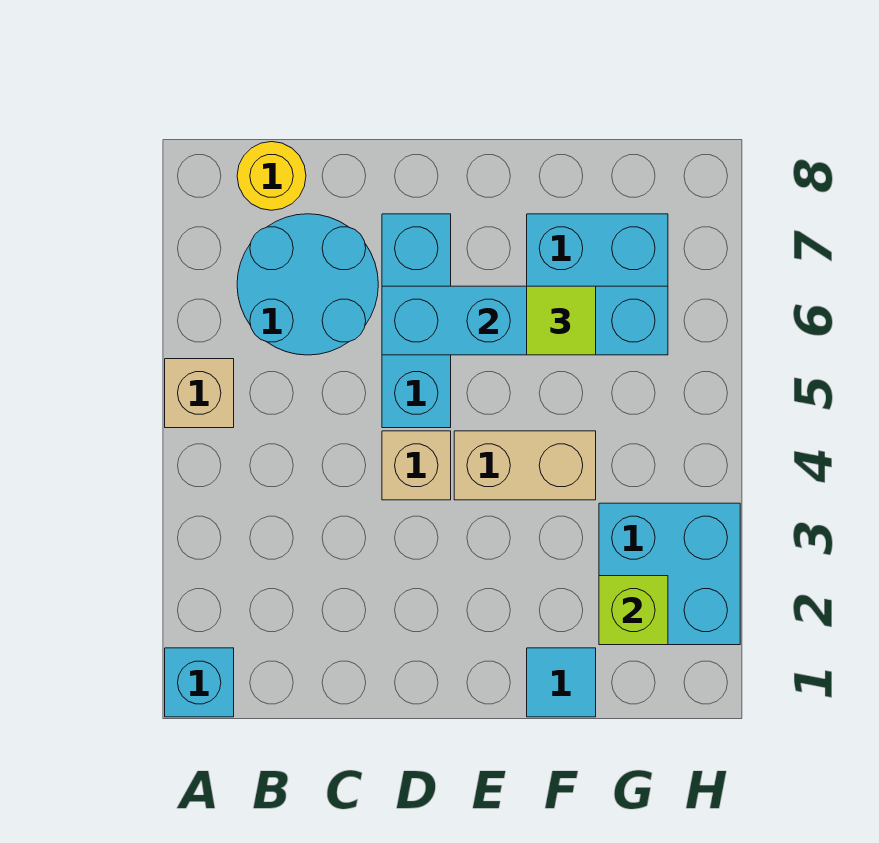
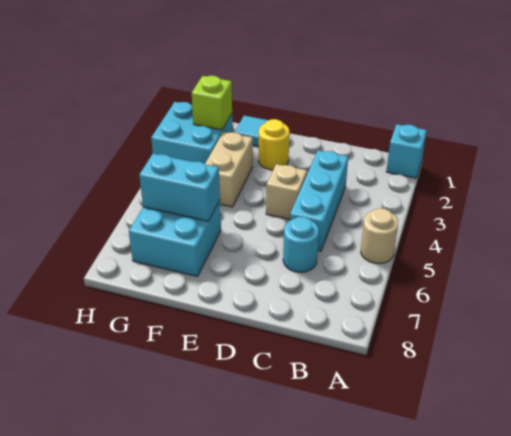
tan brick A5 level 1 -> tan round brick A5 level 1
cyan round brick B6:C7 level 1 -> cyan round brick C6 level 1
yellow round brick B8 level 1 -> yellow round brick E2 level 1
cyan brick D5:D7 level 1 -> cyan brick C3:C5 level 1
cyan brick D6:G6 level 2 -> cyan brick F6:G6 level 2
tan brick E4:F4 level 1 -> tan brick F3:F4 level 1
lime tile F6 level 3 -> none

